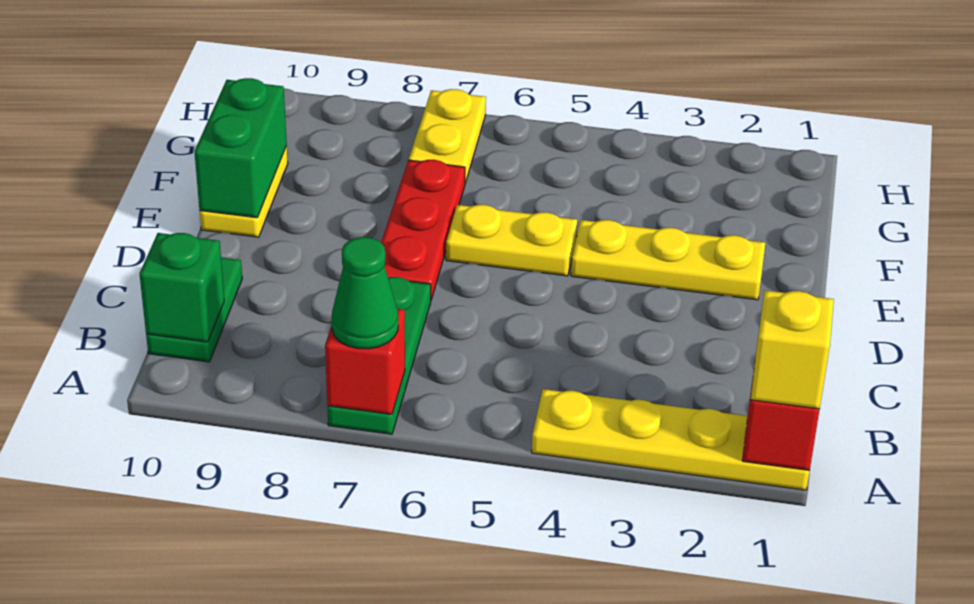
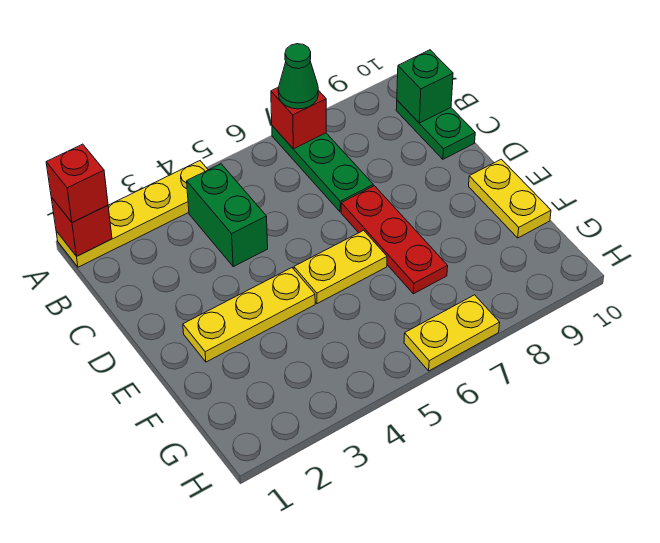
yellow brick A1 level 3 -> red brick A1 level 3
green brick E10:F10 level 2 -> green brick B4:C4 level 1
yellow plate G7:H7 level 1 -> yellow plate H6:H7 level 1

